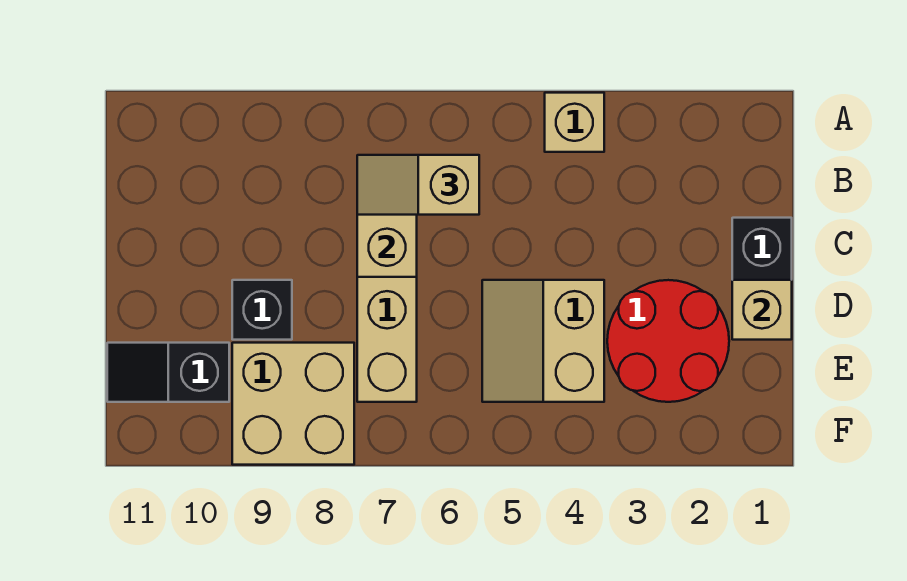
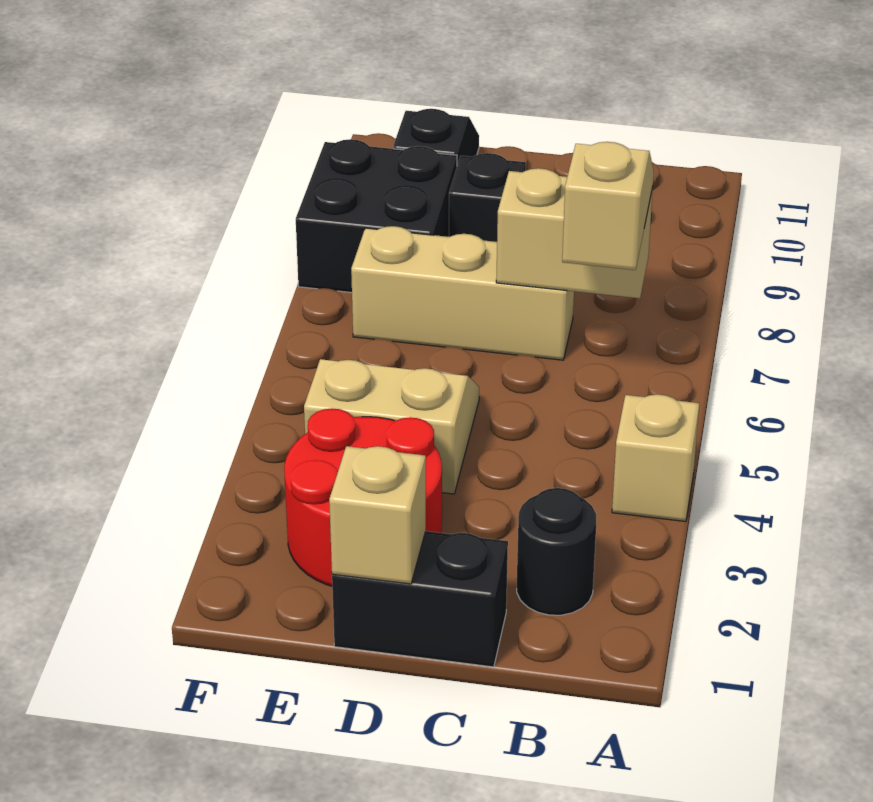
none -> black round brick B2 level 1
tan brick E8:F9 level 1 -> black brick E8:F9 level 1

